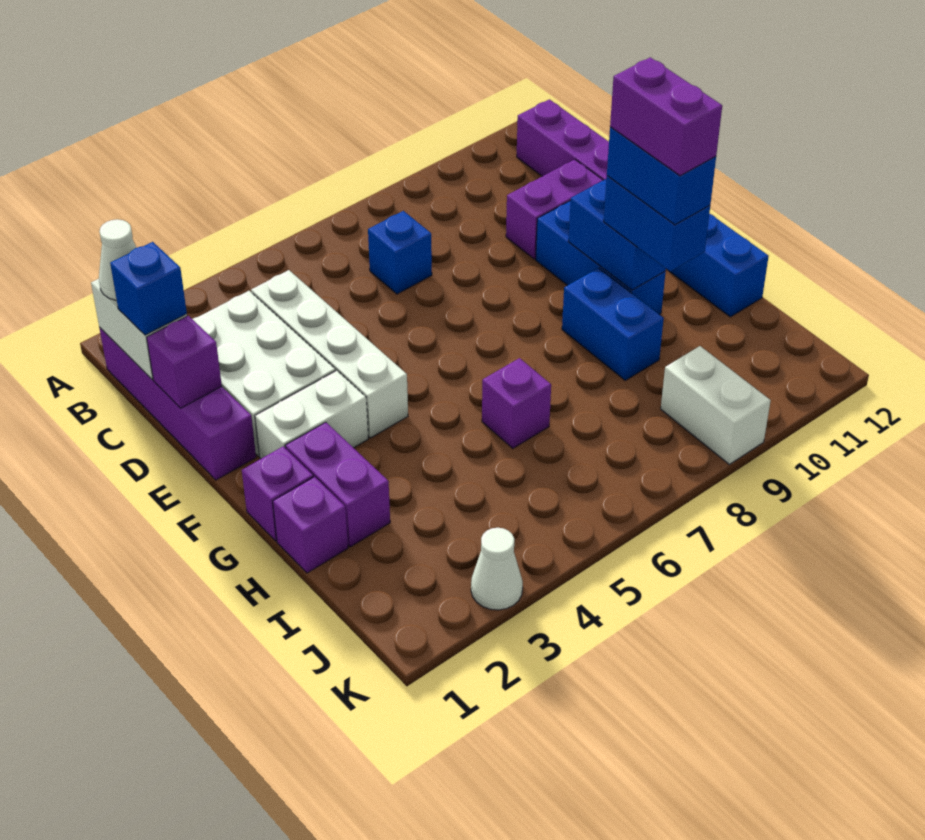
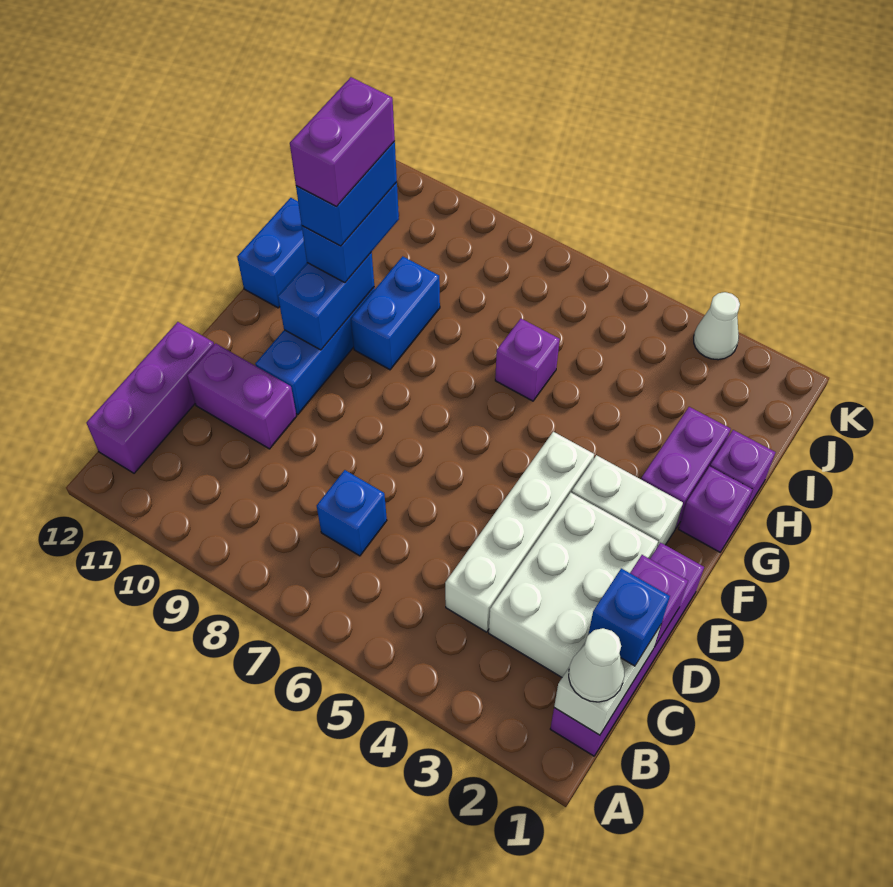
white brick J9:K9 level 1 -> none

